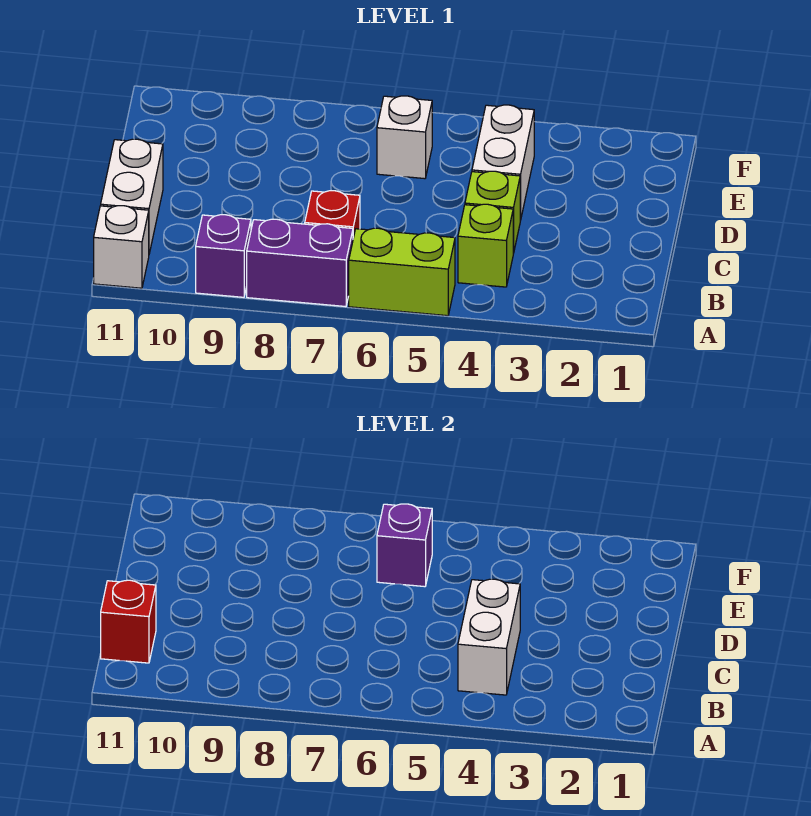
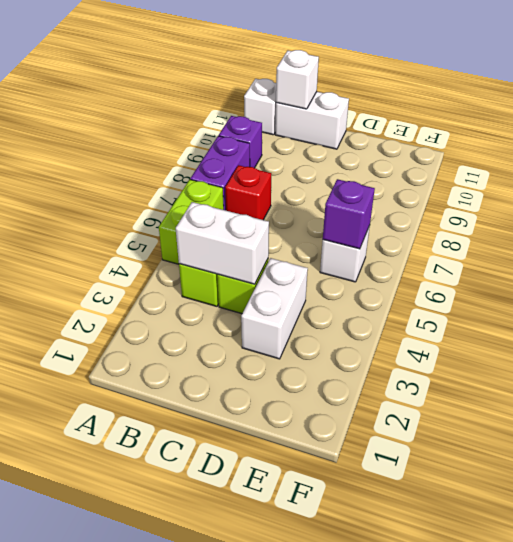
red brick B11 level 2 -> white brick B11 level 2
white brick D4:E4 level 1 -> white brick D3:D4 level 1

